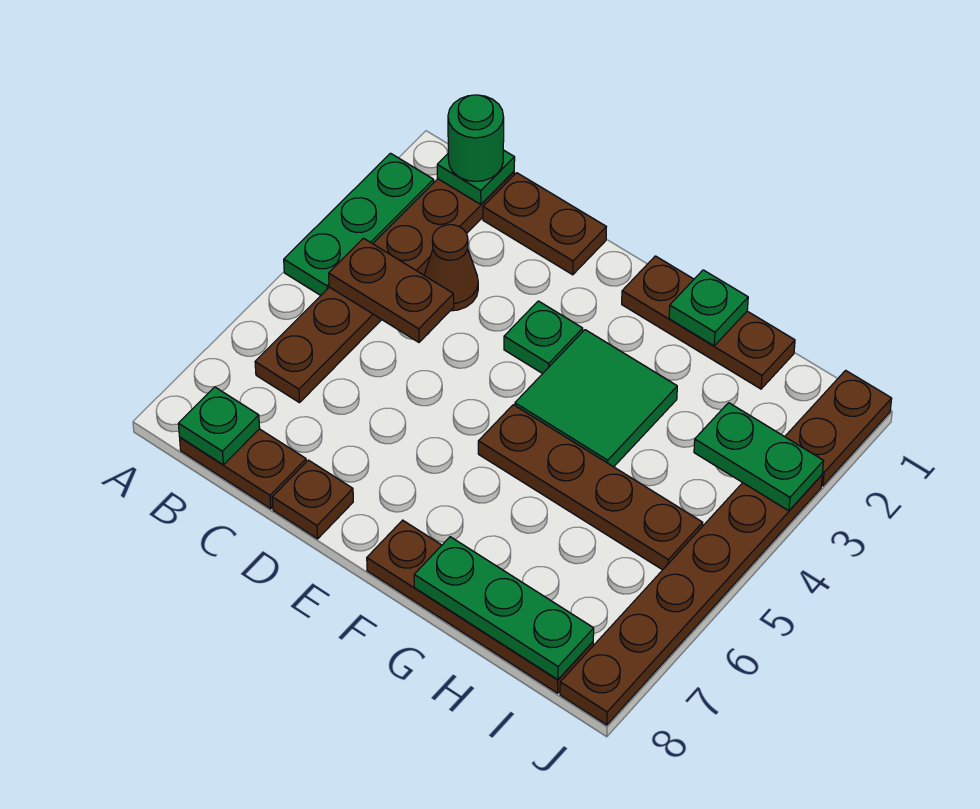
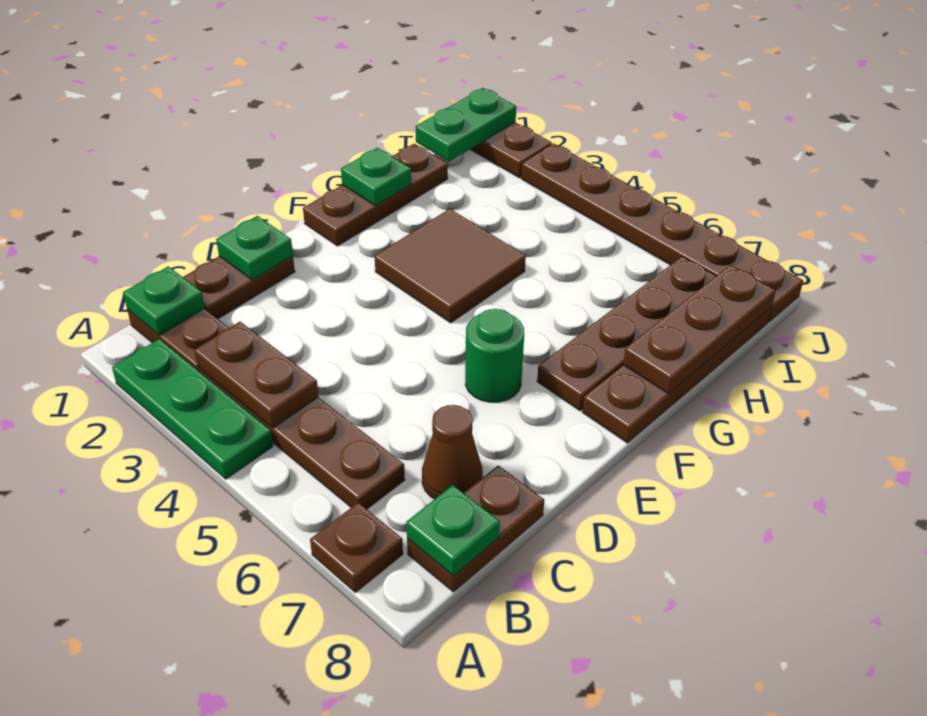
green round brick B1 level 3 -> green round brick E6 level 1
brown plate B4:C4 level 2 -> brown plate B3:B4 level 2
brown cone C3 level 1 -> brown cone C7 level 1
brown plate D8 level 1 -> brown plate A7 level 1
green plate E3 level 1 -> green plate D1 level 2
green tile F3:G4 level 1 -> brown tile F3:G4 level 1
brown plate F5:I5 level 1 -> brown plate F7:I7 level 1
green plate G8:I8 level 2 -> brown plate G8:I8 level 2
green plate I3:J3 level 2 -> green plate I1:J1 level 2

